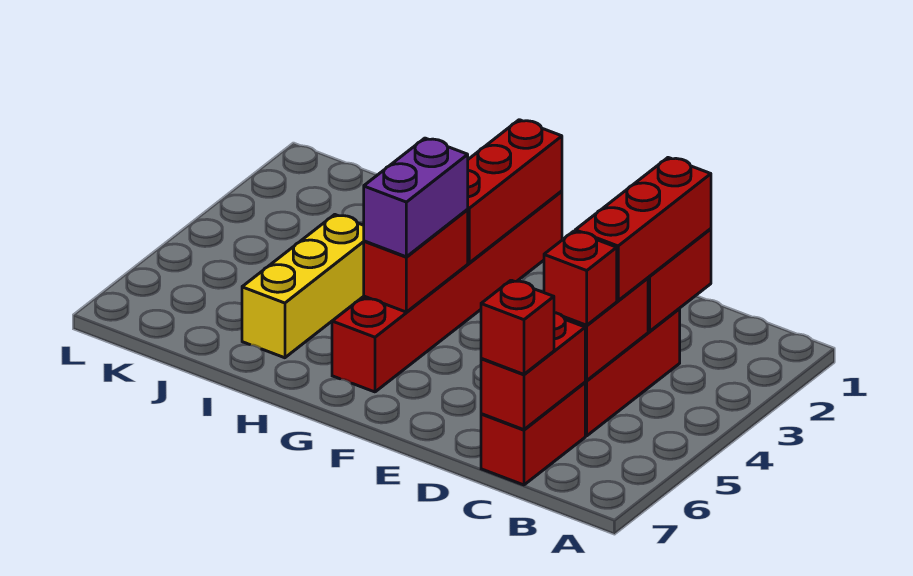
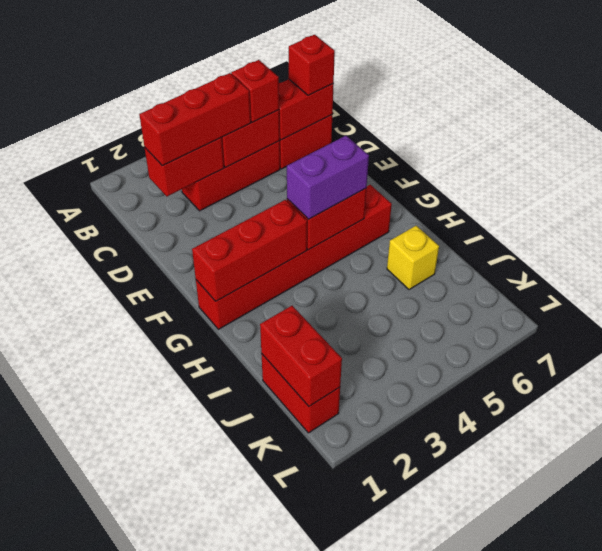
yellow brick I4:I6 level 1 -> yellow brick I6 level 1
none -> red brick J1:K1 level 1
none -> red brick J1:K1 level 2

